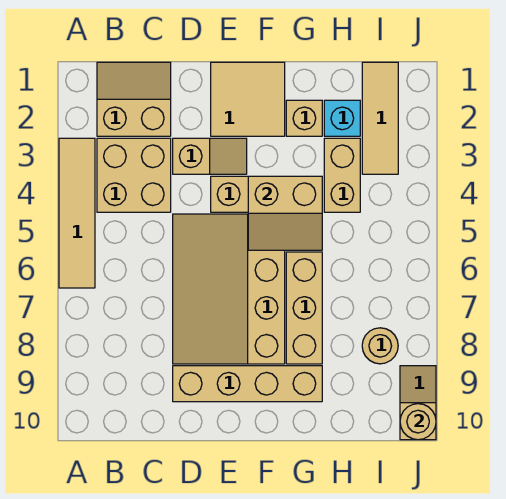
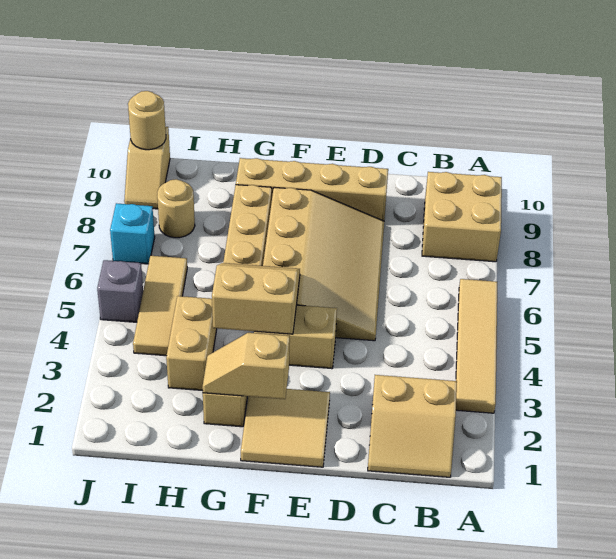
tan brick B3:C4 level 1 -> tan brick A8:B9 level 1
tan slope D3:E3 level 1 top D -> tan slope F2:G2 level 2 top F
cyan brick H2 level 1 -> cyan brick J7 level 1
tan tile I1:I3 level 1 -> tan tile I4:I6 level 1
none -> grey brick J5 level 1

